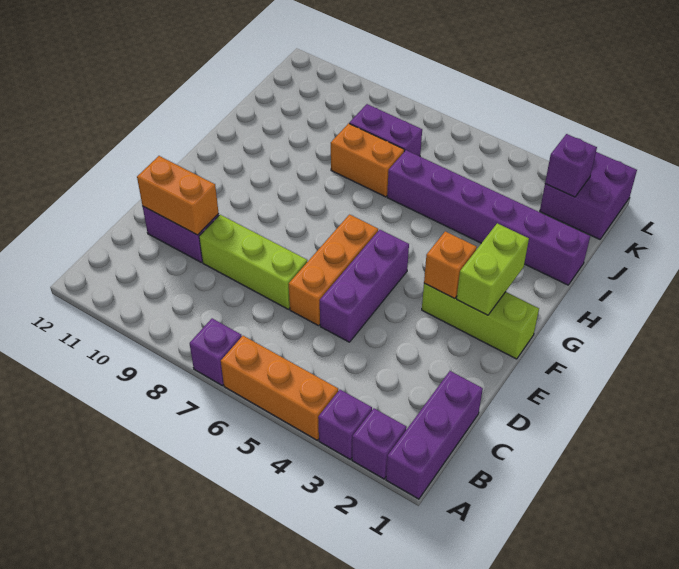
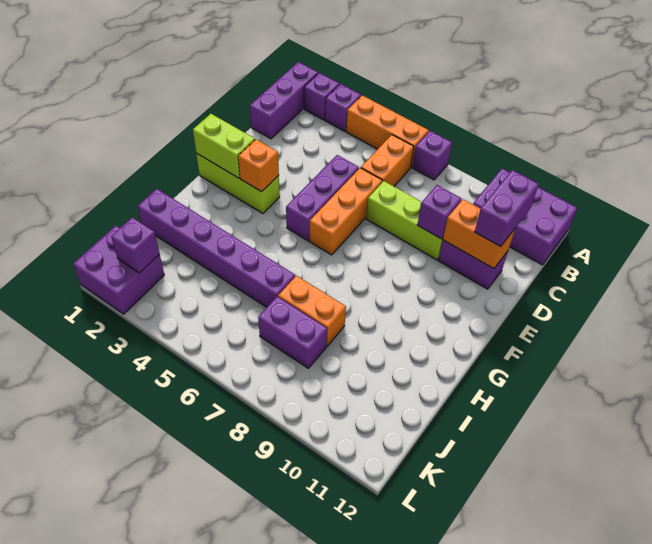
none -> purple brick A10:B12 level 1
none -> orange brick B6:C6 level 1
none -> purple brick C11:D11 level 3
none -> purple brick D9 level 2
lime brick F2:G2 level 2 -> lime brick F1:F2 level 2

